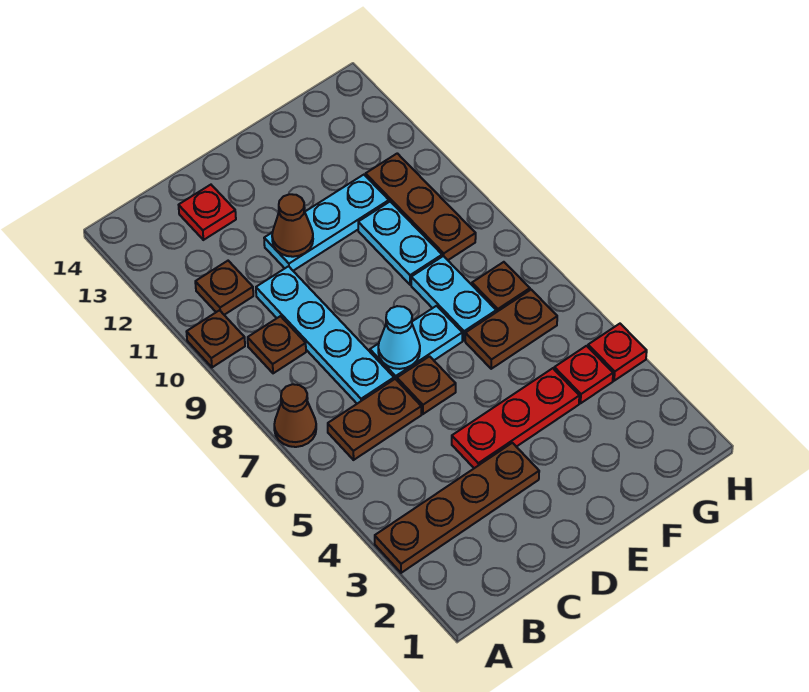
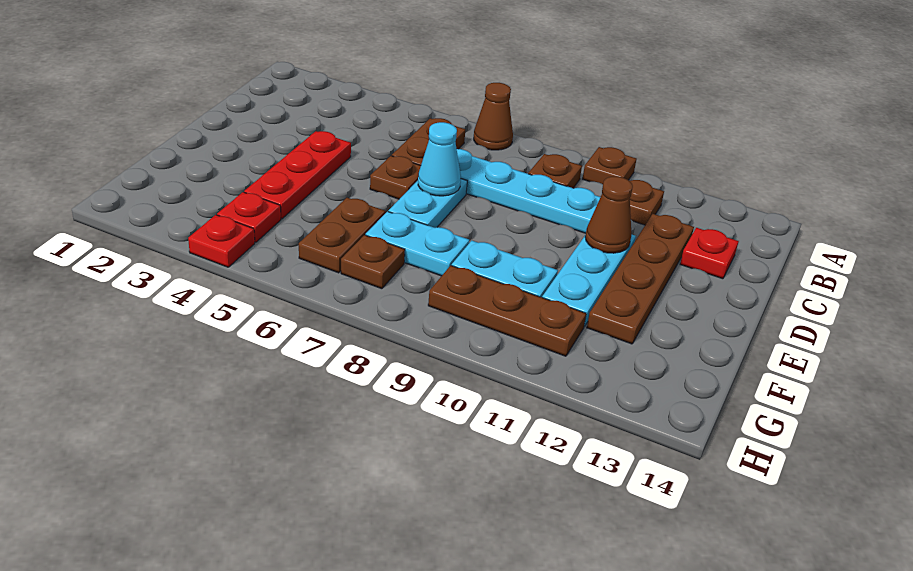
brown plate A3:D3 level 1 -> brown plate C12:F12 level 1

